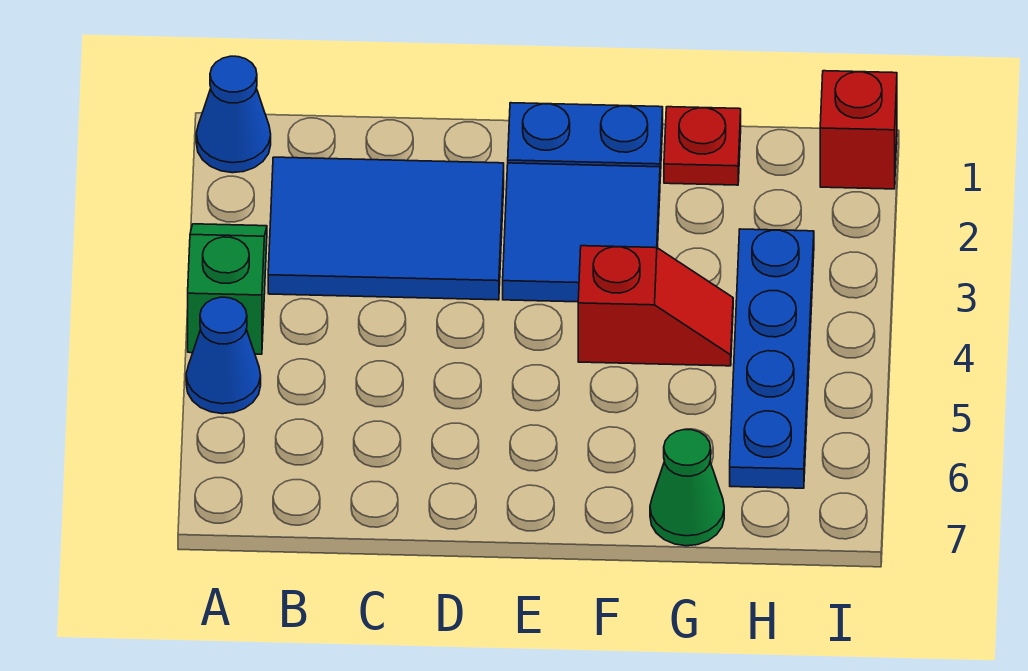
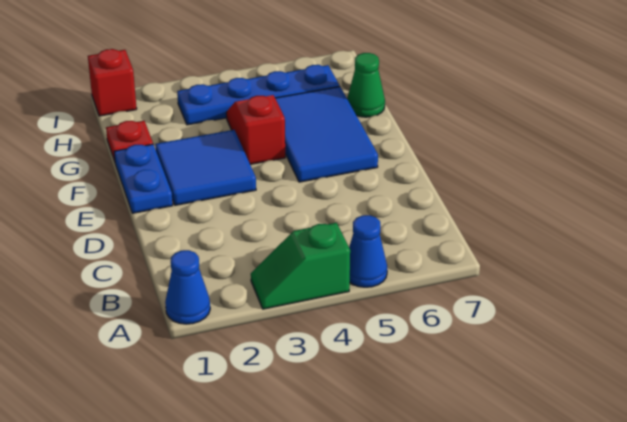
blue tile B2:D3 level 1 -> blue tile E5:G6 level 1

